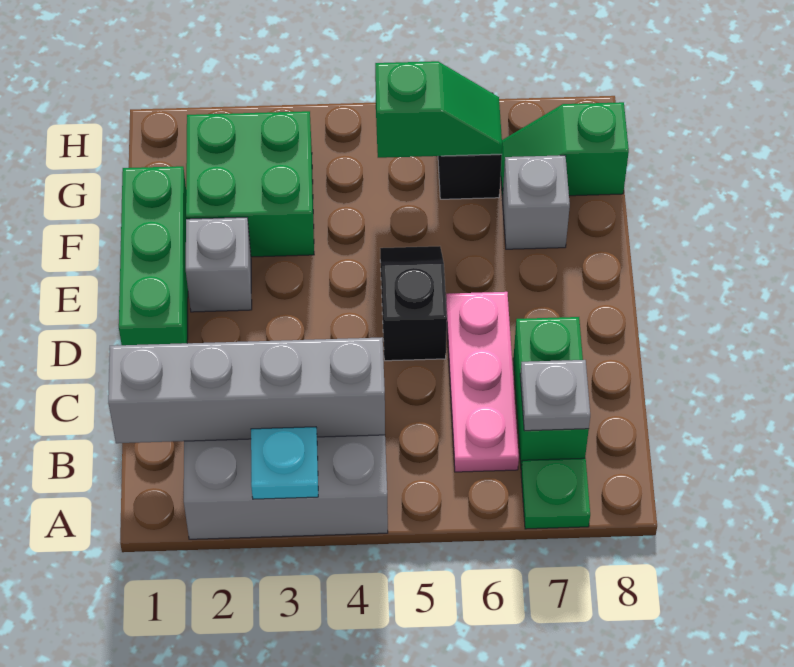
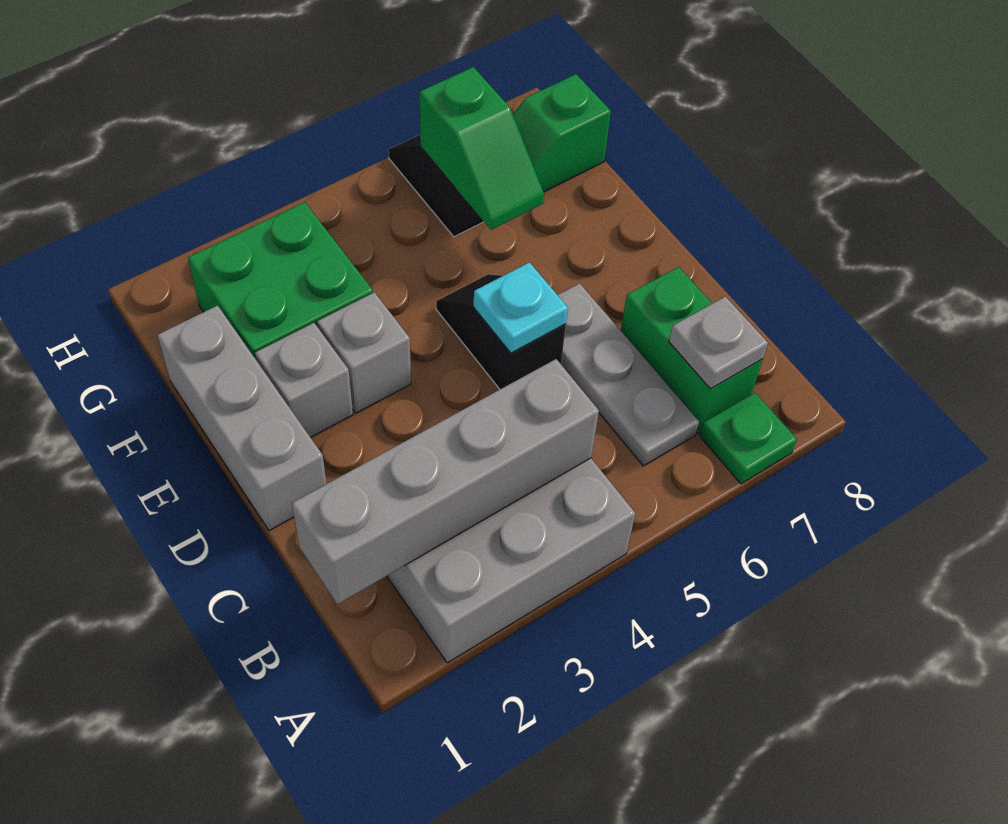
cyan plate A3 level 2 -> cyan plate D5 level 2
pink plate B6:D6 level 1 -> grey plate B6:D6 level 1
green brick D1:F1 level 1 -> grey brick D1:F1 level 1
grey brick F7 level 1 -> grey brick E3 level 1
green slope G5:G6 level 2 top 5 -> green slope F6:G6 level 2 top G

